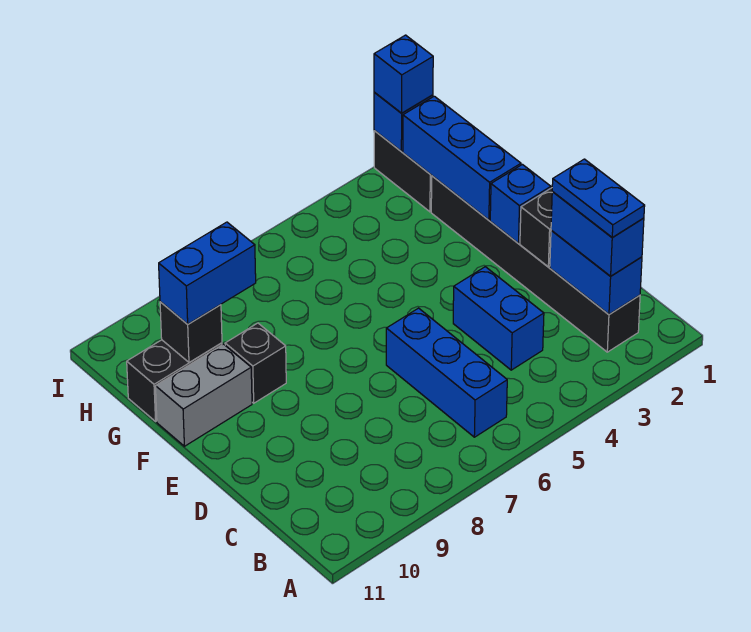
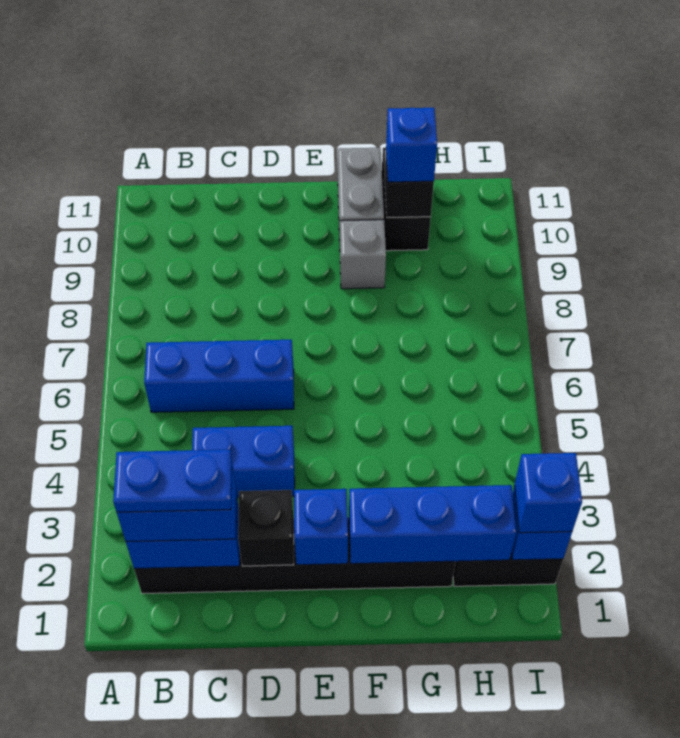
black brick F9 level 1 -> grey brick F9 level 1
blue brick G9:G10 level 3 -> blue brick G10 level 3

